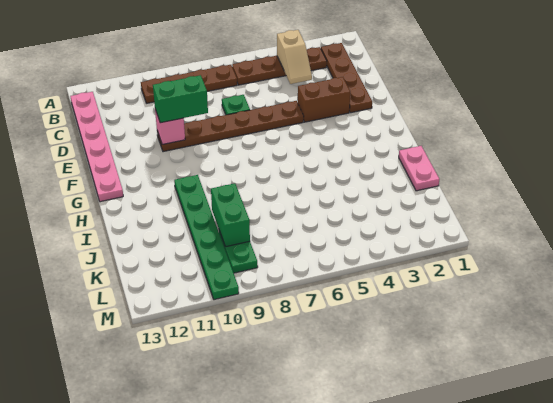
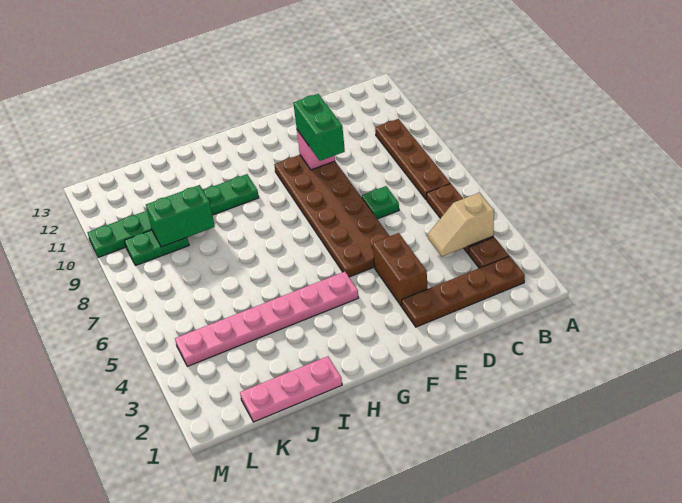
pink plate B13:G13 level 1 -> pink plate G4:L4 level 1
brown plate E5:E10 level 1 -> brown plate E5:F10 level 1
pink plate I1:J1 level 1 -> pink plate I1:K1 level 1

